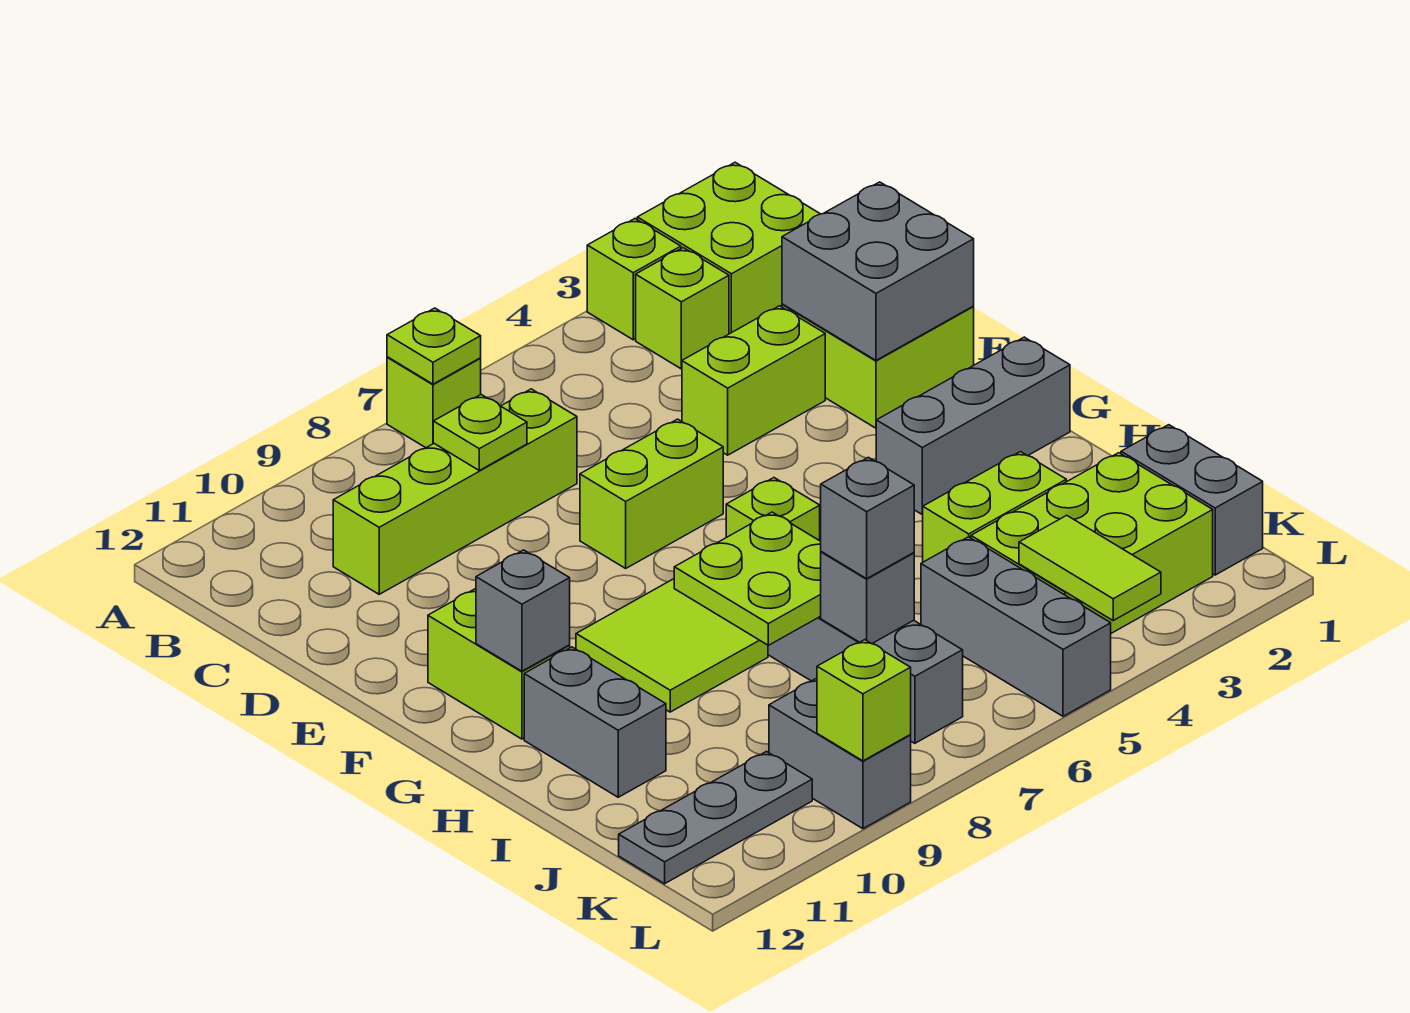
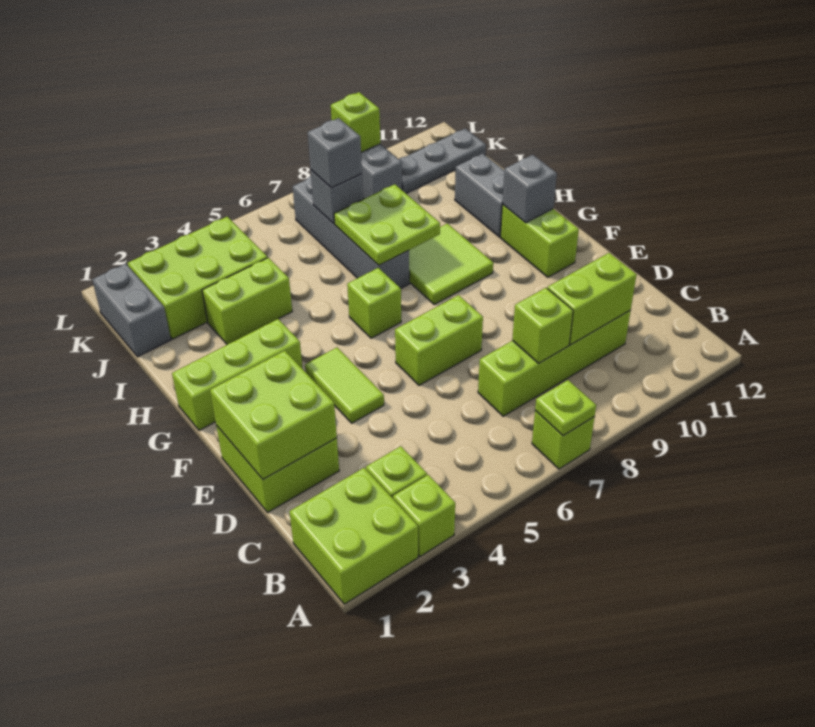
lime plate C8 level 2 -> lime brick C8 level 2
grey brick D1:E2 level 2 -> lime brick D1:E2 level 2
lime brick D3:D4 level 1 -> lime brick C9:C10 level 2
grey brick G1:G3 level 1 -> lime brick G1:G3 level 1
grey brick J5:L5 level 1 -> none
lime tile K4:L4 level 2 -> lime tile E4:F4 level 1

